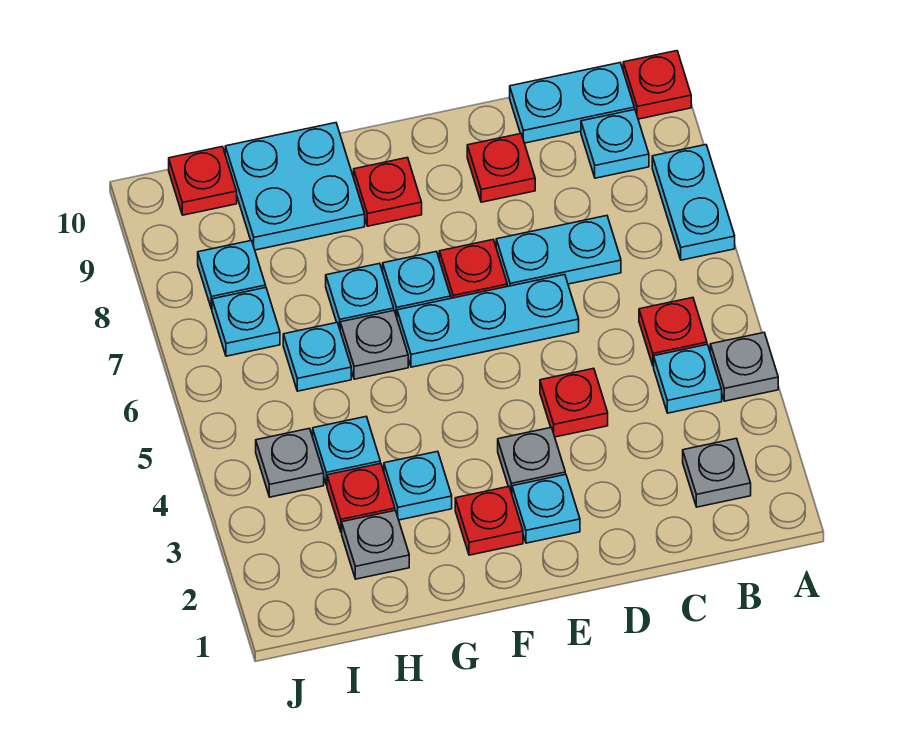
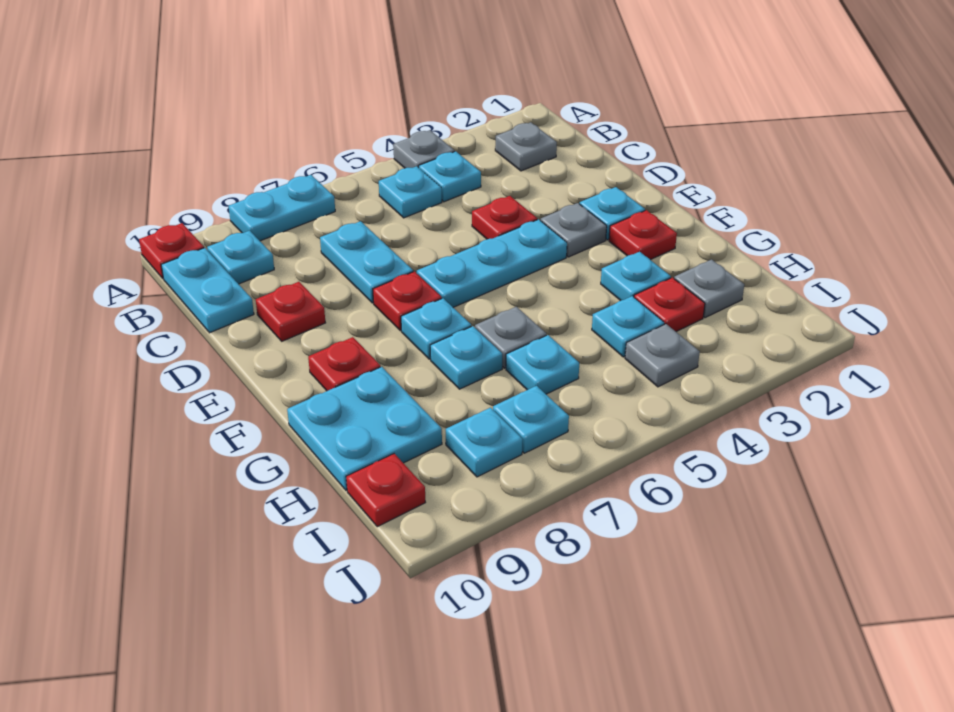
red plate B5 level 1 -> cyan plate B5 level 1
cyan plate D6:F6 level 1 -> cyan plate E4:E6 level 1

